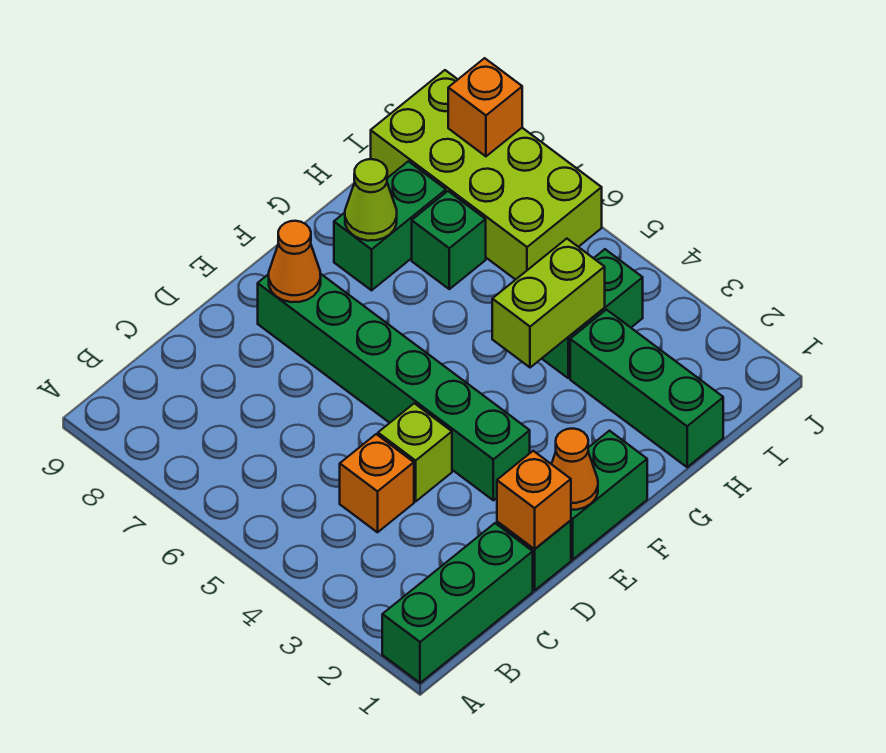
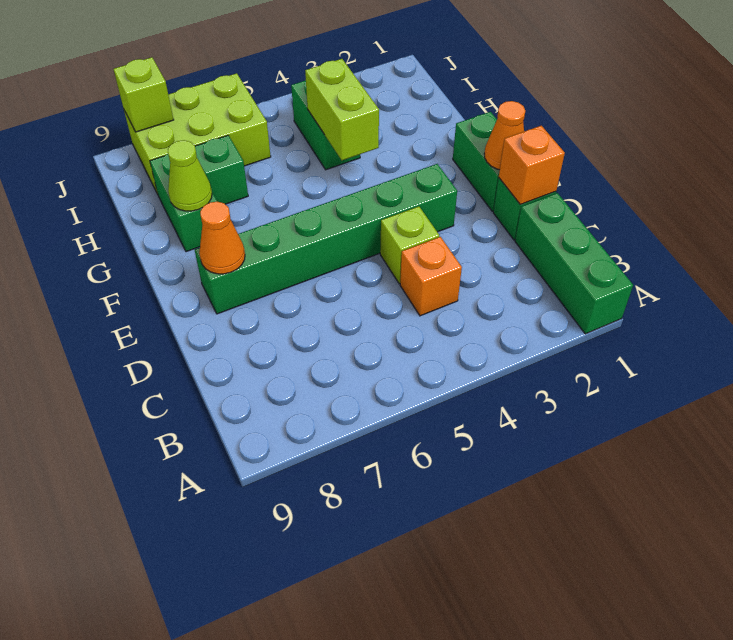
green brick H1:H3 level 1 -> none
lime brick I6:J9 level 1 -> lime brick I6:J8 level 1
orange brick J8 level 2 -> lime brick J8 level 2

